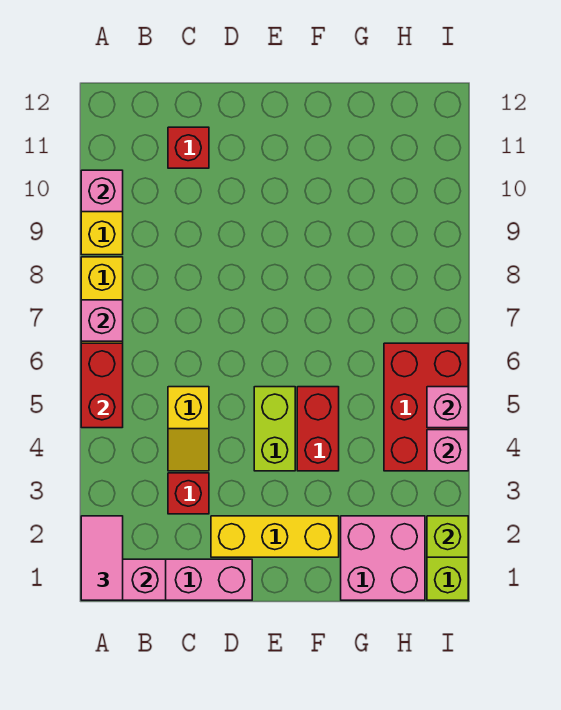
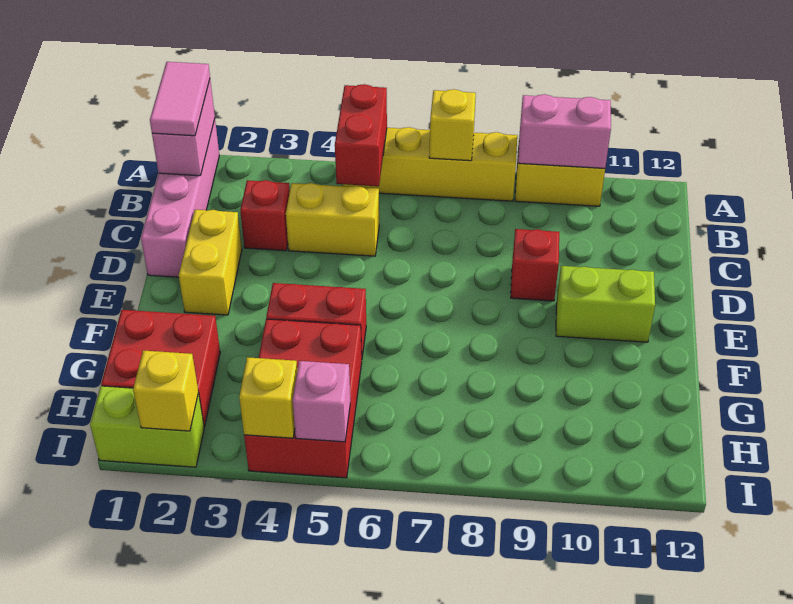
pink tile A1:A2 level 3 -> pink tile A1:B1 level 3
red brick A5:A6 level 2 -> red brick A5:B5 level 2
pink brick A7 level 2 -> yellow brick A7 level 2
pink brick A10 level 2 -> pink brick A9:A10 level 2
yellow slope C4:C5 level 1 top 5 -> yellow brick C4:C5 level 1
red brick C11 level 1 -> red brick D9 level 1
yellow brick D2:F2 level 1 -> yellow brick D2:E2 level 1
lime brick E4:E5 level 1 -> lime brick E10:E11 level 1
pink brick G1:H2 level 1 -> red brick G1:H2 level 1
red brick H4:I6 level 1 -> red brick G4:I5 level 1
lime brick I2 level 2 -> yellow brick I2 level 2
pink brick I4 level 2 -> yellow brick I4 level 2

